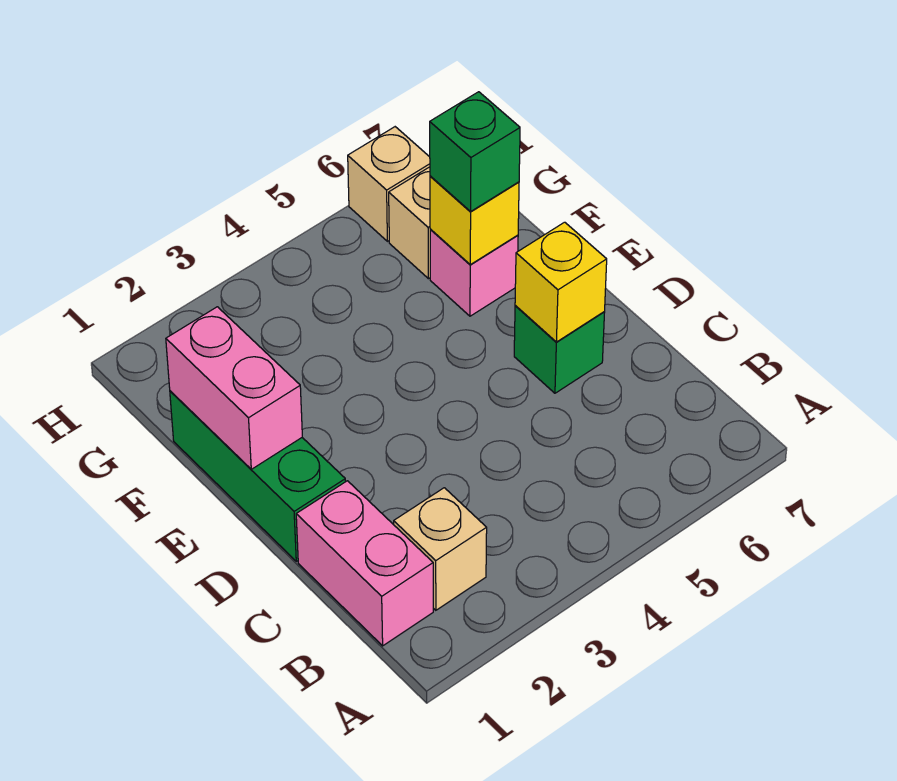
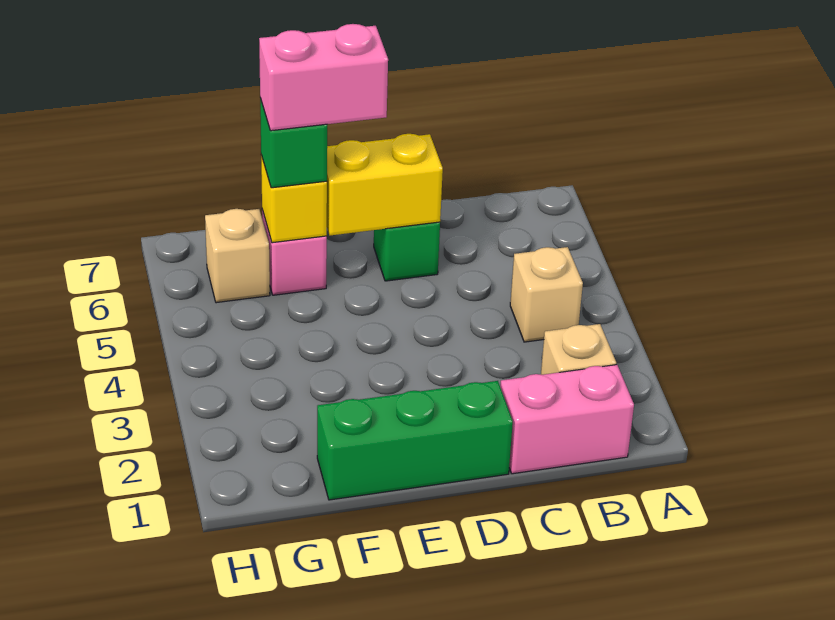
yellow brick D6 level 2 -> yellow brick D6:E6 level 2
pink brick E1:F1 level 2 -> pink brick E6:F6 level 4
tan brick H6 level 1 -> tan brick B4 level 1

